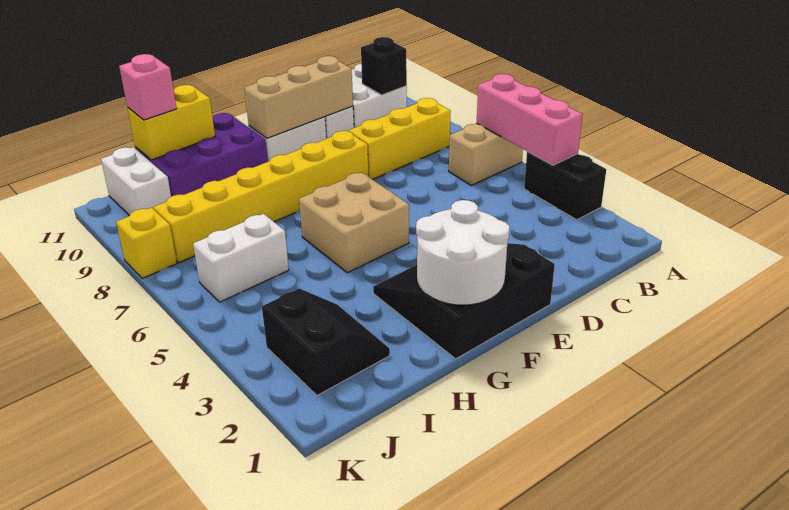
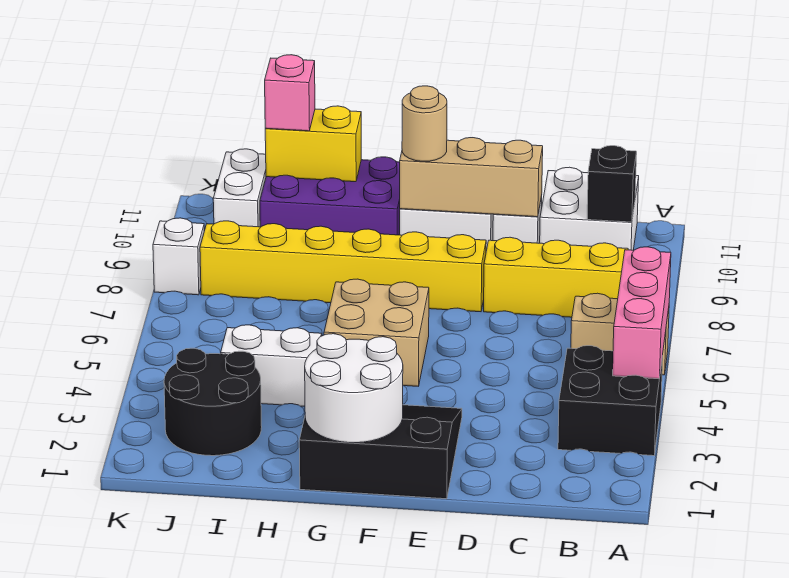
black brick A3:A4 level 1 -> black brick A3:B4 level 1
none -> tan round brick F10 level 3
black slope I2:J3 level 1 top J -> black round brick I2:J3 level 1
white brick I6:J6 level 1 -> white brick H4:I4 level 1
yellow brick K8 level 1 -> white brick K8 level 1

